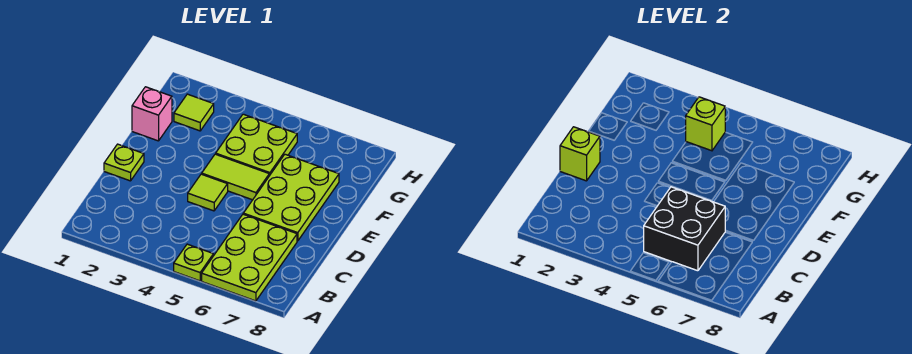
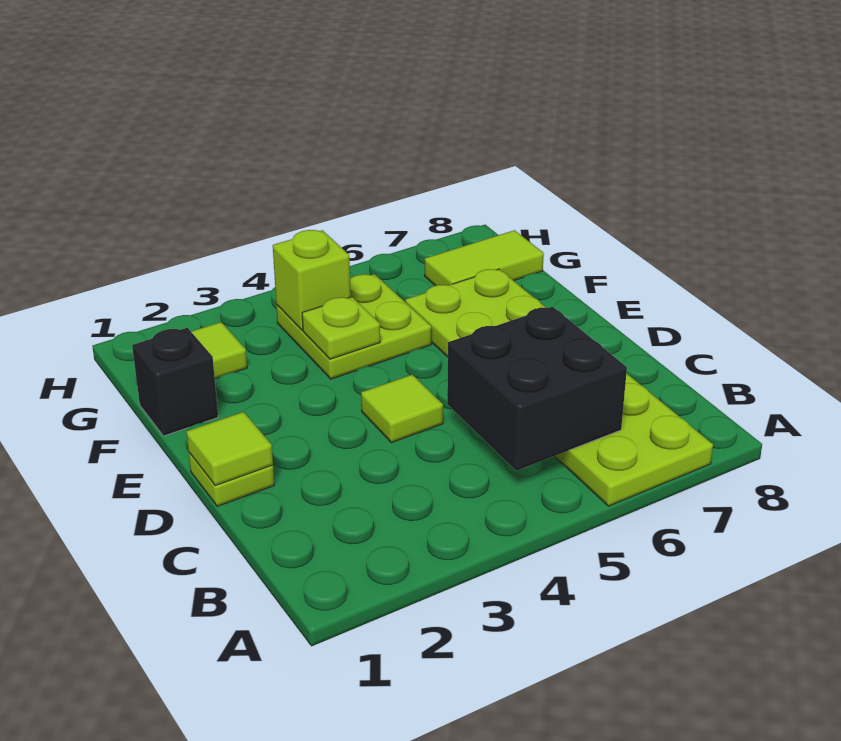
lime plate A5 level 1 -> lime plate F4 level 2
lime brick D1 level 2 -> lime tile D1 level 2
lime tile E4:E5 level 1 -> lime tile G7:G8 level 1
pink brick F1 level 1 -> black brick F1 level 1

